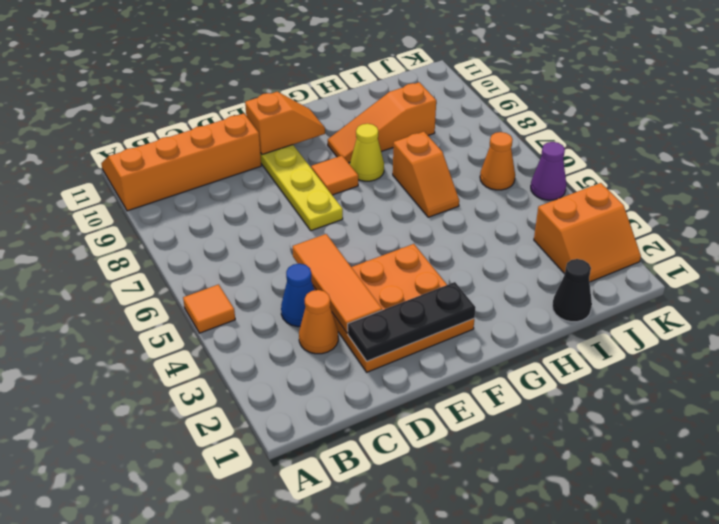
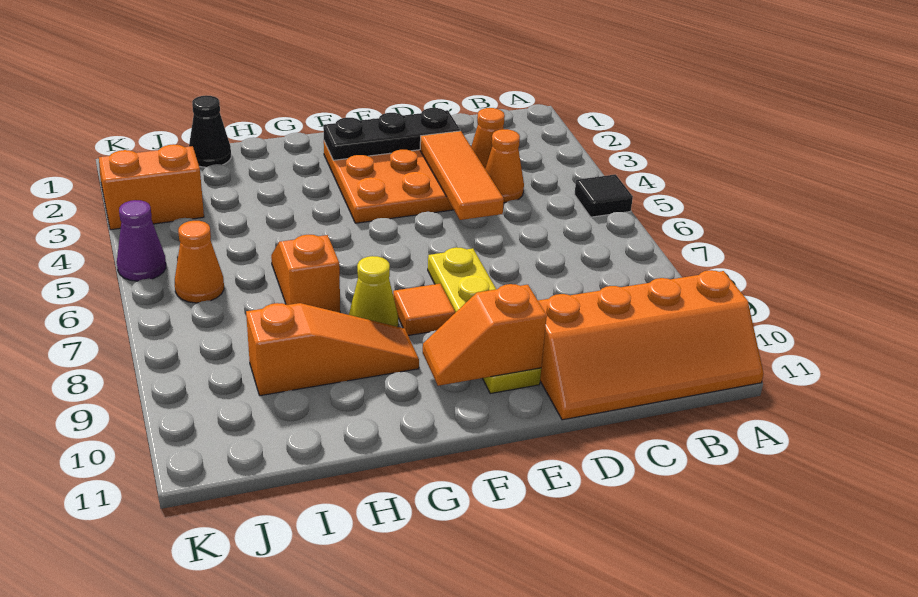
orange tile A5 level 1 -> black tile A5 level 1
blue cone C4 level 1 -> orange cone C4 level 1

